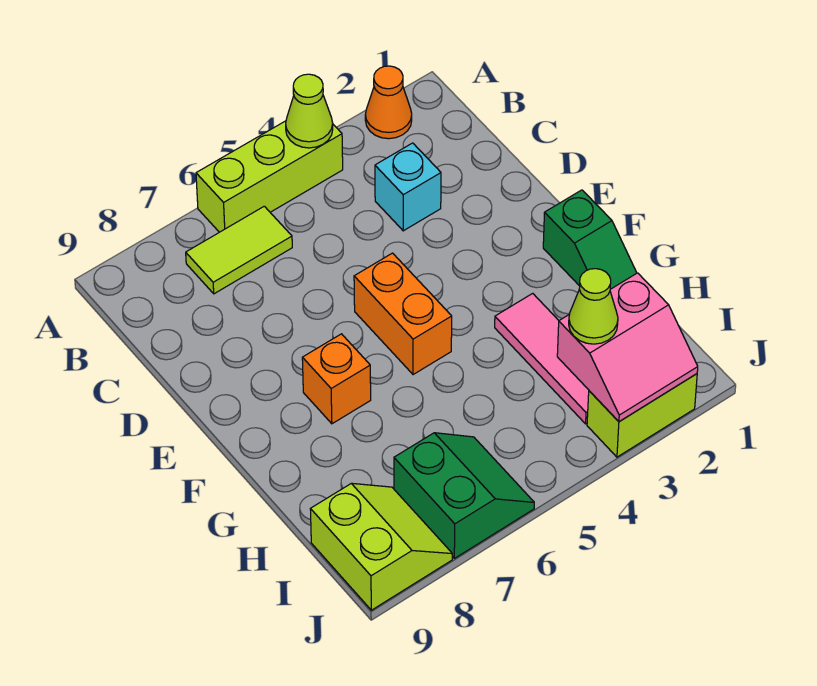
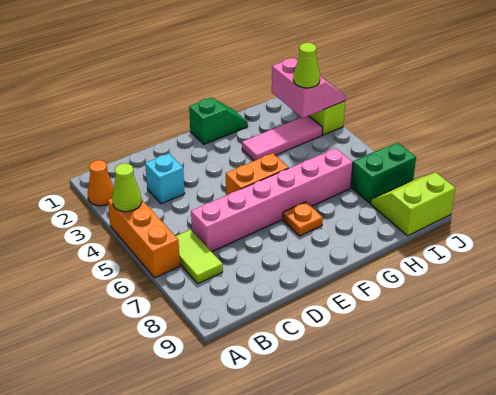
lime brick A4:A6 level 1 -> orange brick A4:A6 level 1
none -> pink brick C6:H6 level 1
orange brick F7 level 1 -> orange plate F7 level 1

